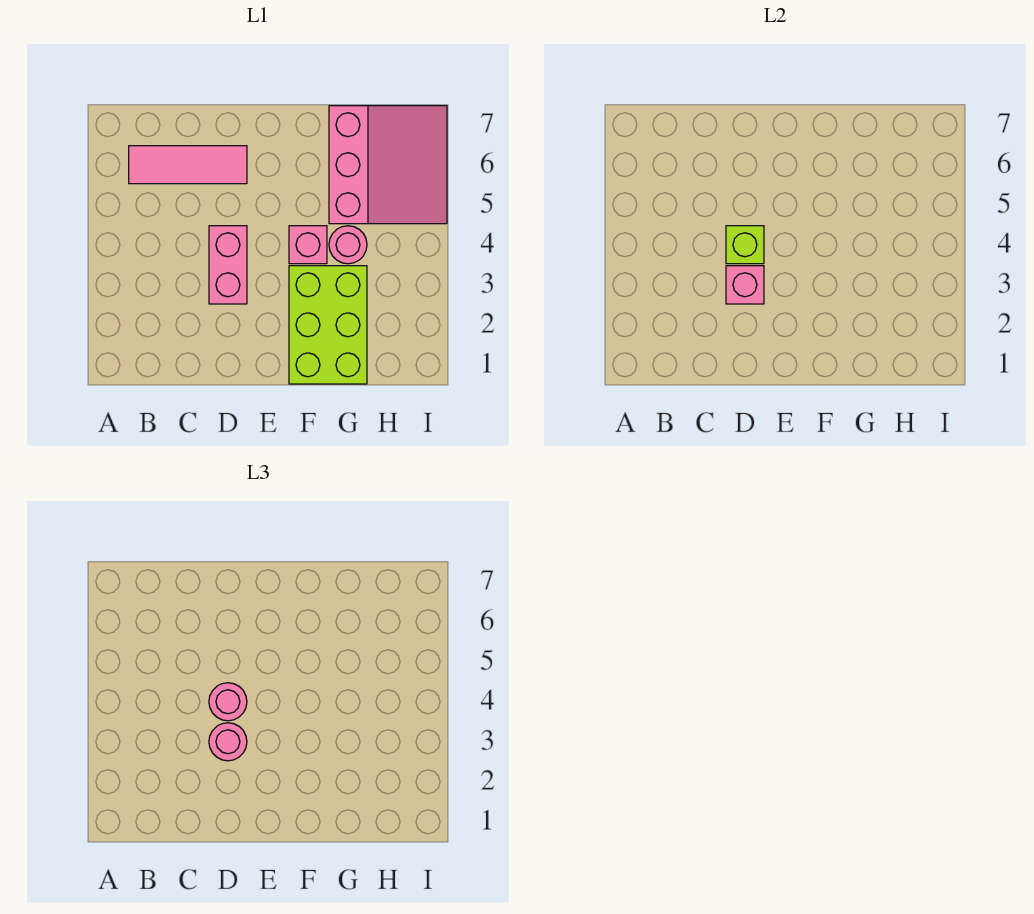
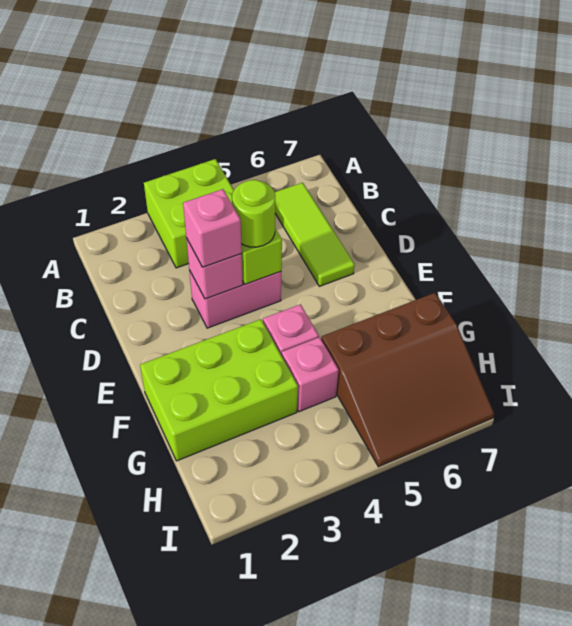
none -> lime brick A3:B4 level 1
pink tile B6:D6 level 1 -> lime tile B6:D6 level 1
pink round brick D3 level 3 -> pink brick D3 level 3
pink round brick D4 level 3 -> lime round brick D4 level 3
pink round brick G4 level 1 -> pink brick G4 level 1
pink slope G5:I7 level 1 top G -> brown slope G5:I7 level 1 top G

